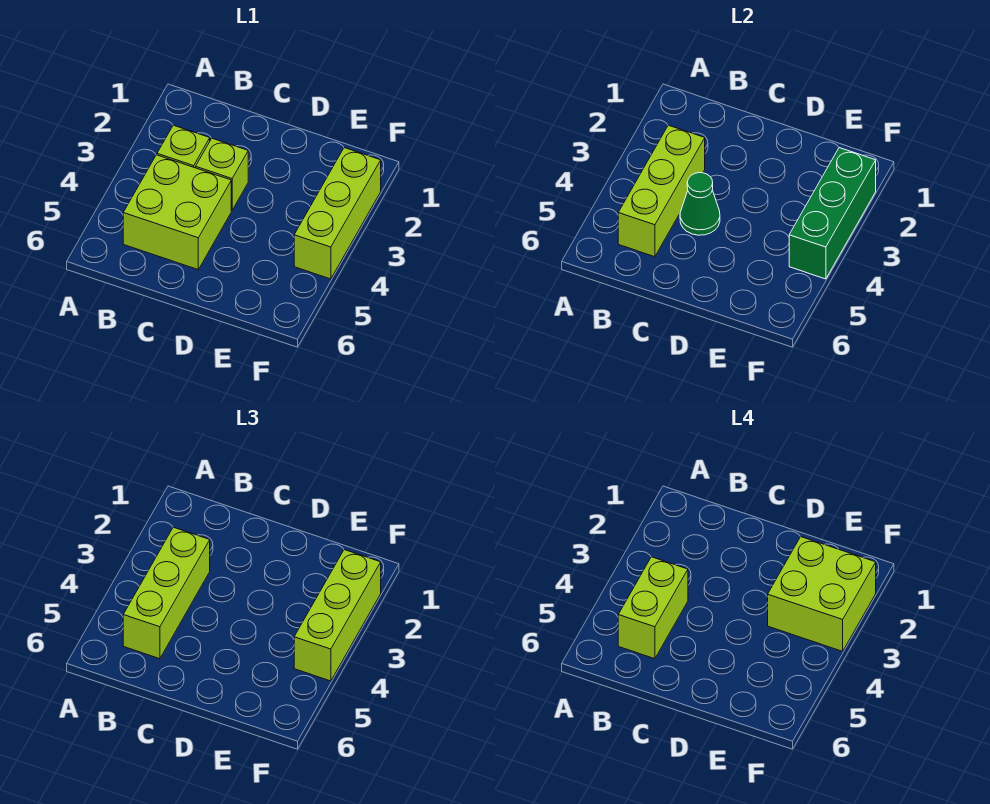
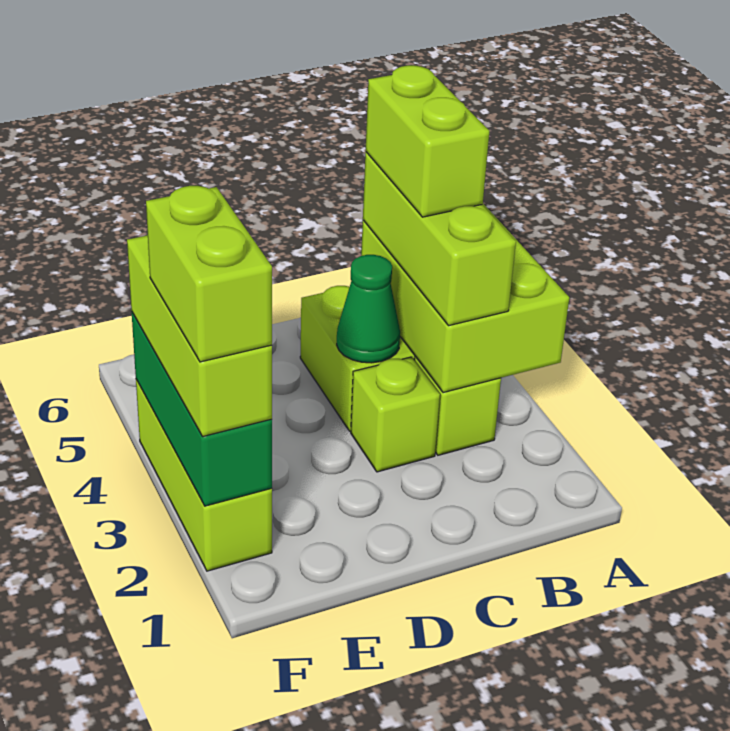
lime brick B3:B5 level 2 -> lime brick A3:B5 level 2
lime brick E2:F3 level 4 -> lime brick F2:F3 level 4

